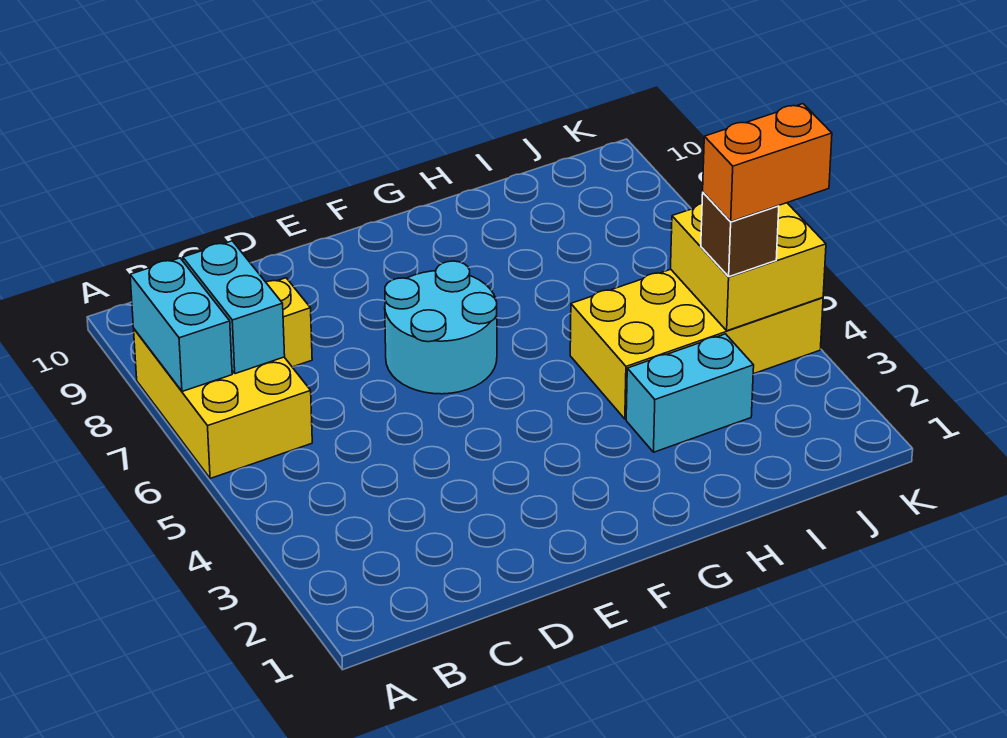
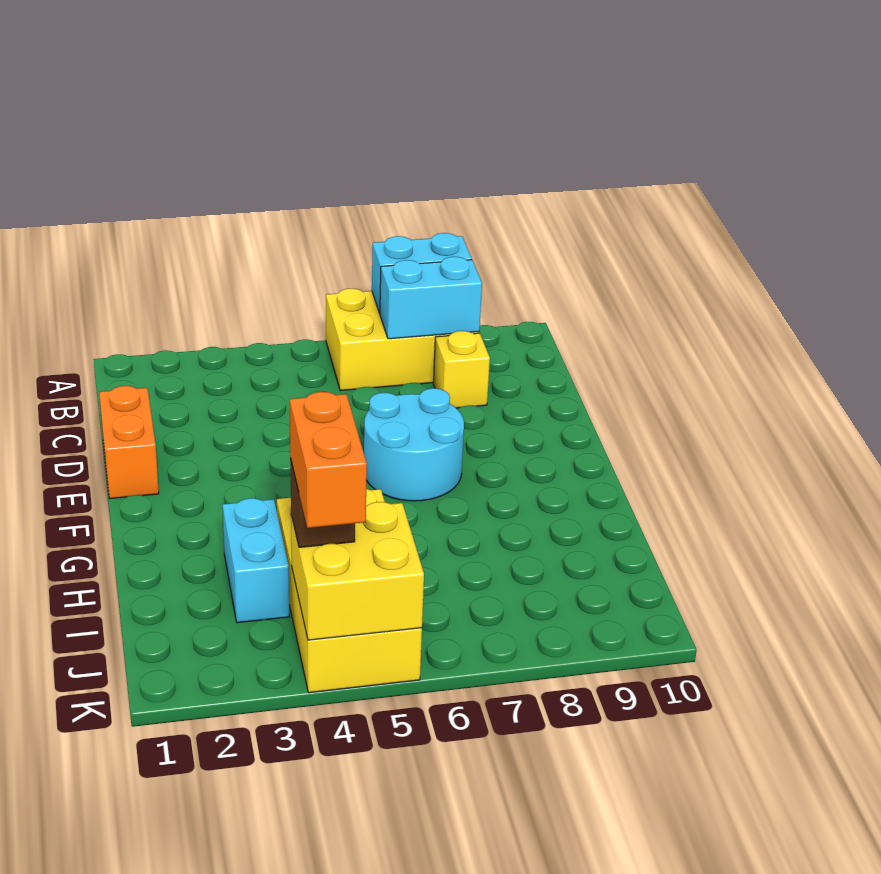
none -> orange brick D1:E1 level 1

